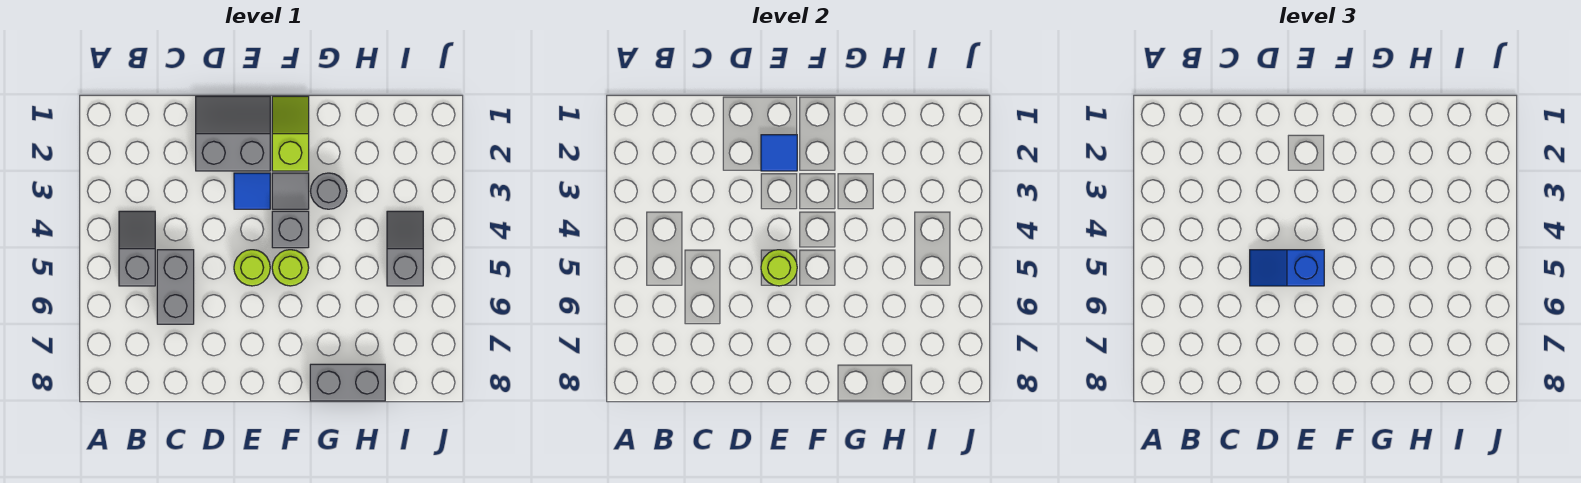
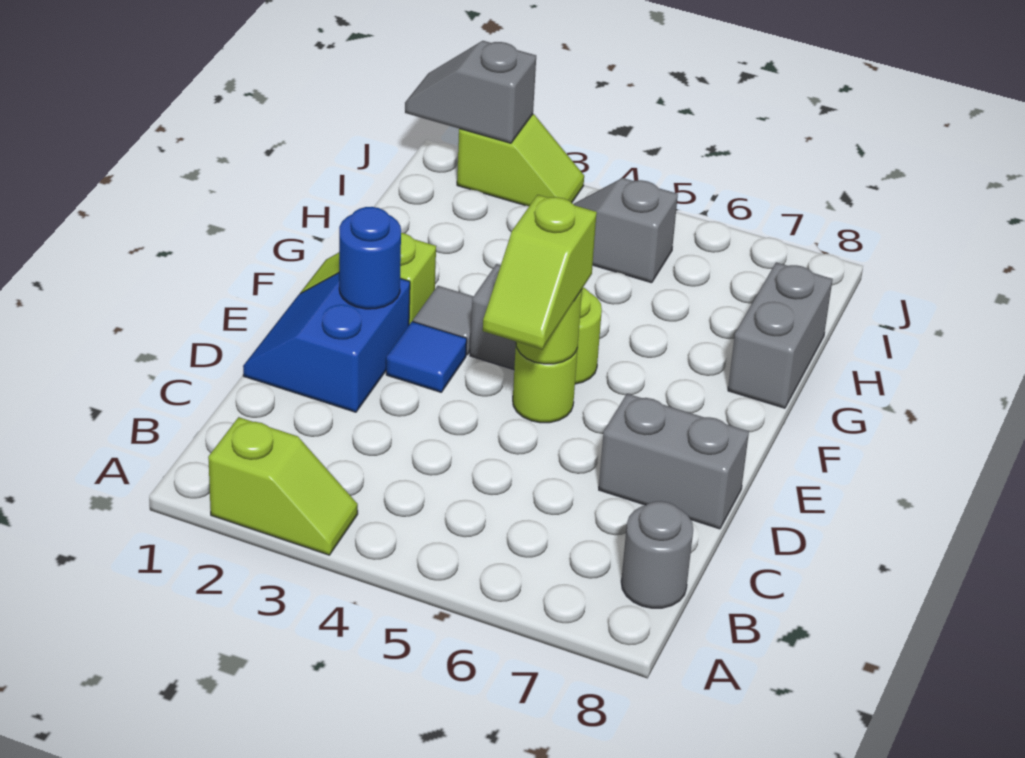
none -> lime slope A2:A3 level 1 top 2
grey slope B4:B5 level 1 top 5 -> grey slope J1:J2 level 2 top 2
grey brick C5:C6 level 1 -> grey brick D7:D8 level 1
grey slope D1:E2 level 1 top 2 -> blue slope D1:E2 level 1 top 2
blue slope D5:E5 level 3 top E -> lime slope D5:E5 level 3 top E
blue tile E2 level 2 -> blue round brick E2 level 2
grey round brick G3 level 1 -> grey round brick B8 level 1
none -> lime slope J2:J3 level 1 top 2

